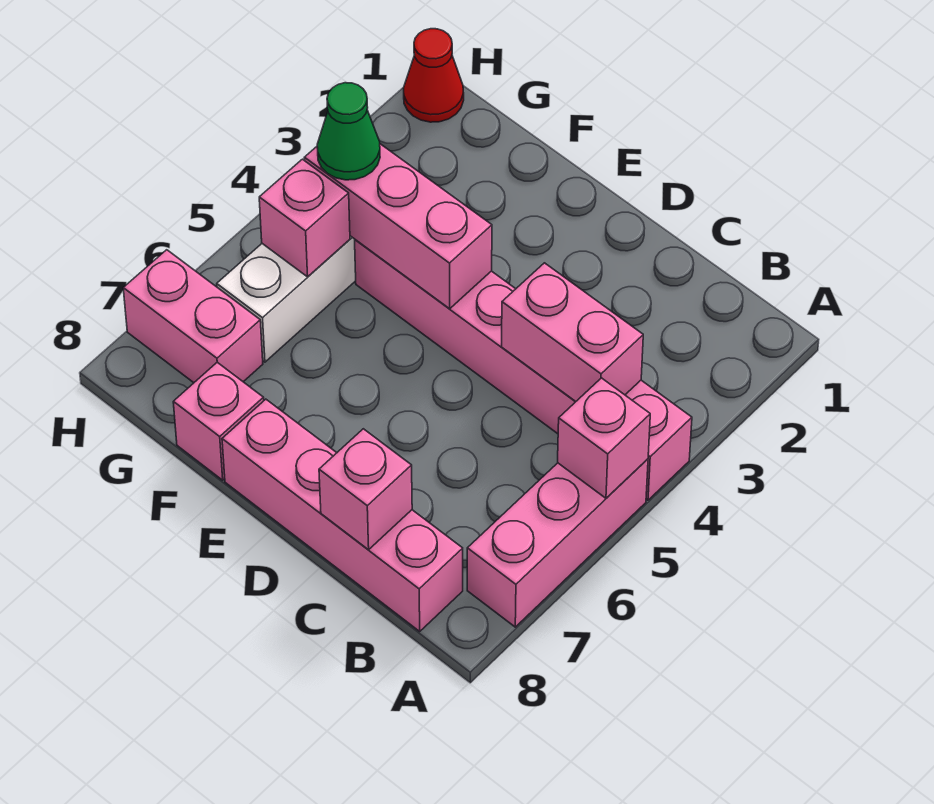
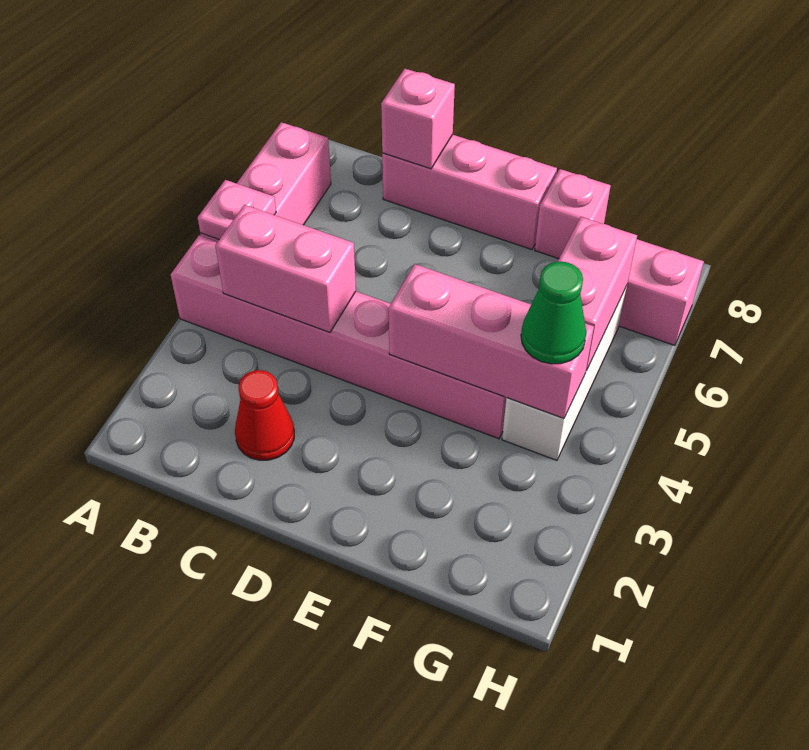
pink brick A5 level 2 -> pink plate A5 level 2
pink brick B8:E8 level 1 -> pink brick C8:E8 level 1
pink brick G5 level 2 -> pink brick G5:G6 level 2
red cone H1 level 1 -> red cone C2 level 1

